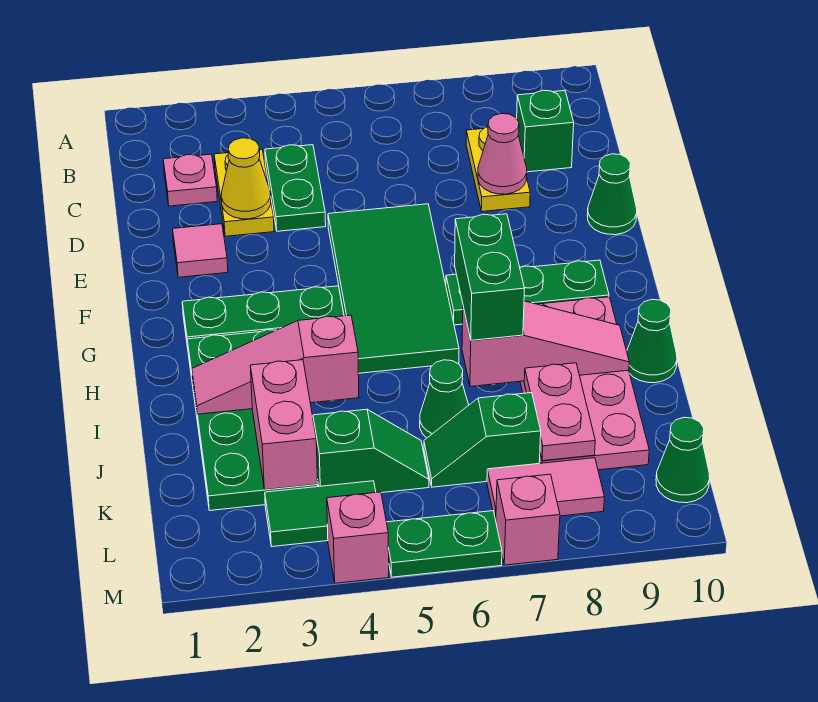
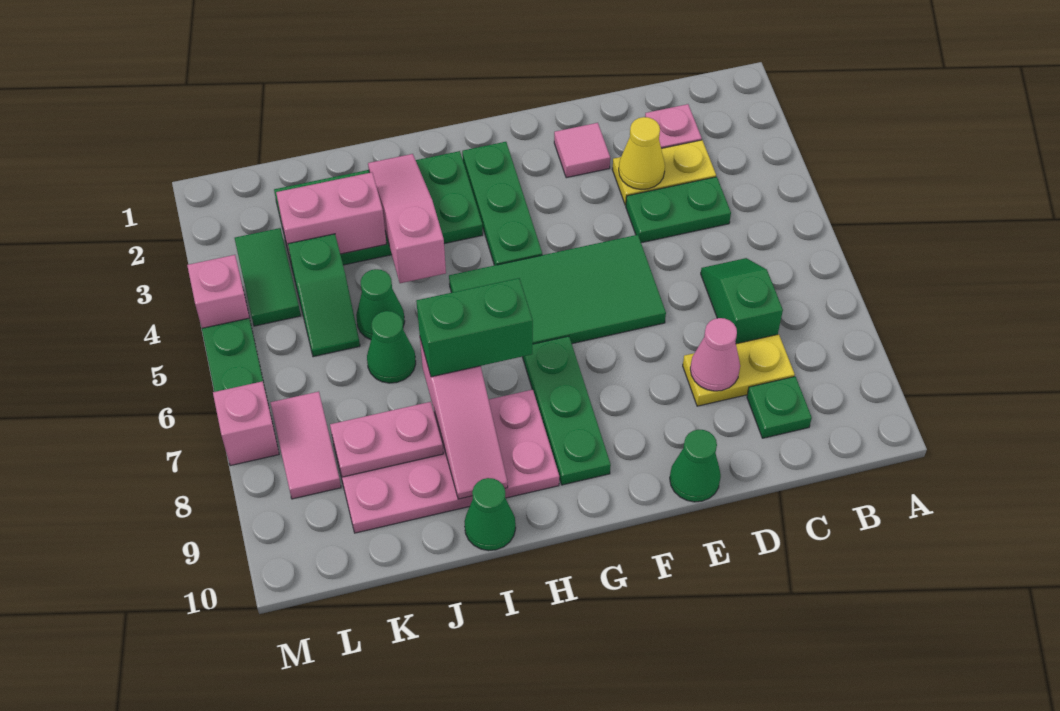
green brick C9 level 1 -> green plate C9 level 1
green slope K6:K7 level 1 top 7 -> green slope C6:C7 level 1 top 7
green cone L10 level 1 -> green cone J5 level 1

